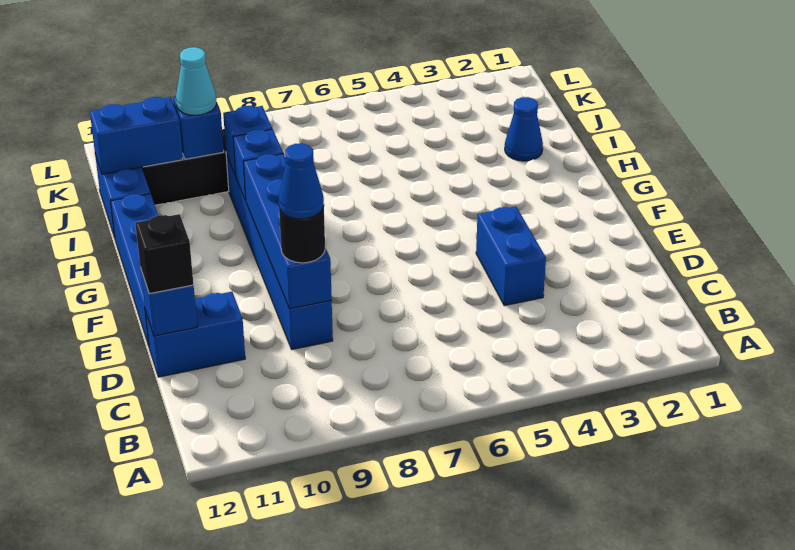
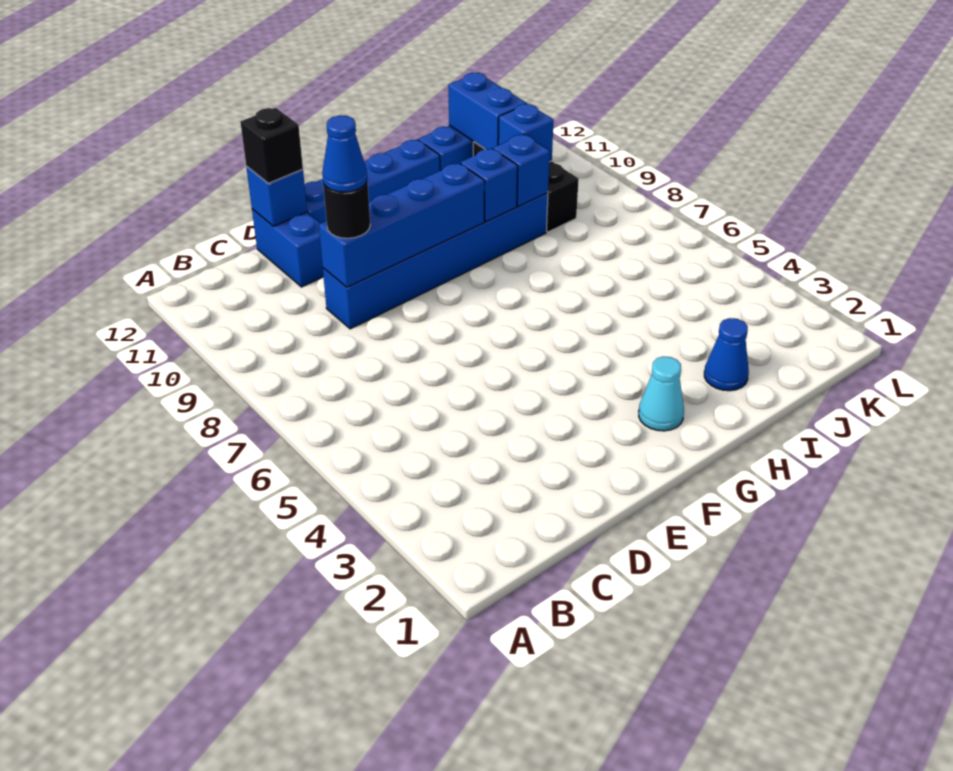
blue brick D4:E4 level 1 -> none
cyan cone J10 level 3 -> cyan cone G2 level 1

